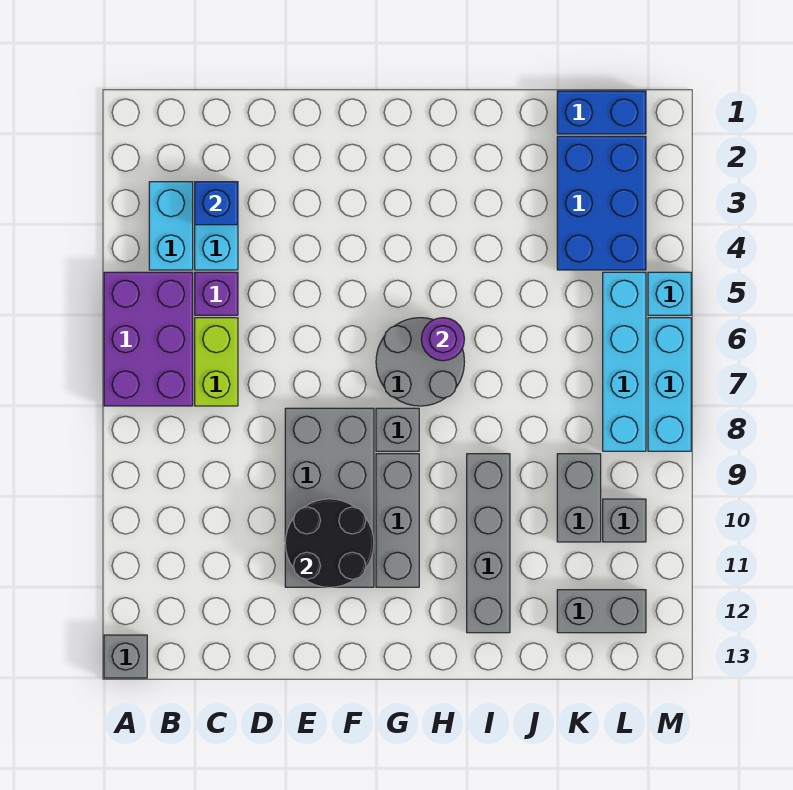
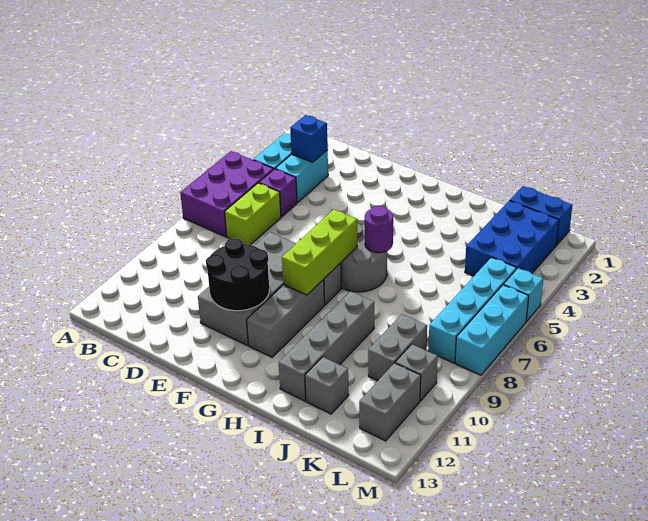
grey brick A13 level 1 -> grey brick J12 level 1
none -> lime brick G7:G9 level 2
grey brick K12:L12 level 1 -> grey brick L11:L12 level 1

